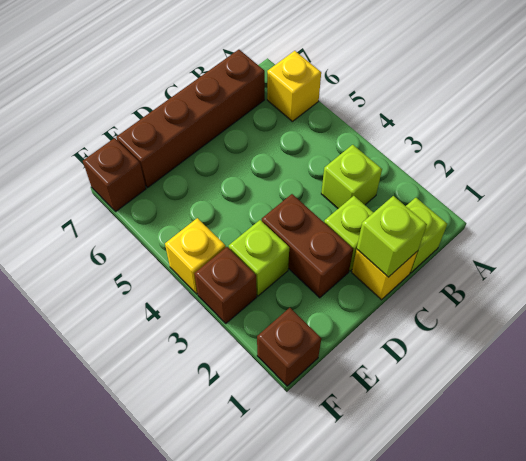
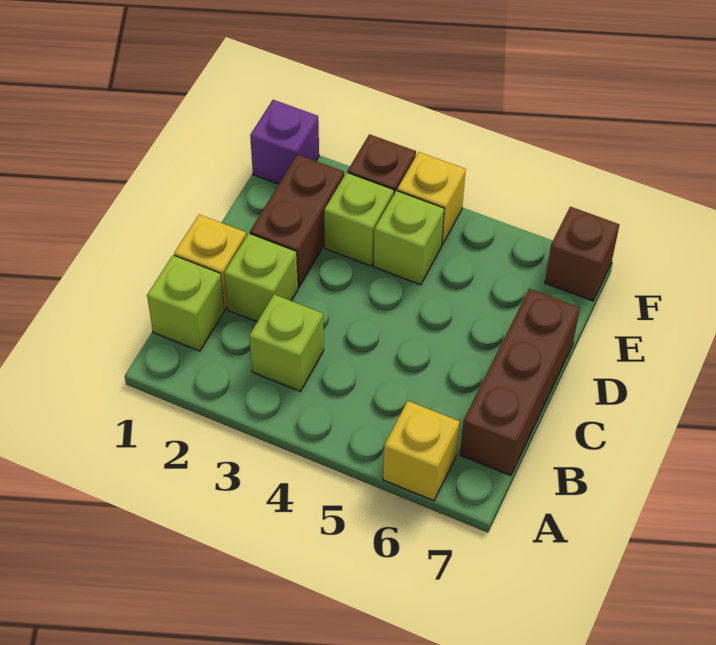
brown brick B7:E7 level 1 -> brown brick B7:D7 level 1
lime brick C1 level 2 -> lime brick E4 level 1
brown brick D2:D3 level 1 -> brown brick D2:E2 level 1
brown brick F1 level 1 -> purple brick F1 level 1

